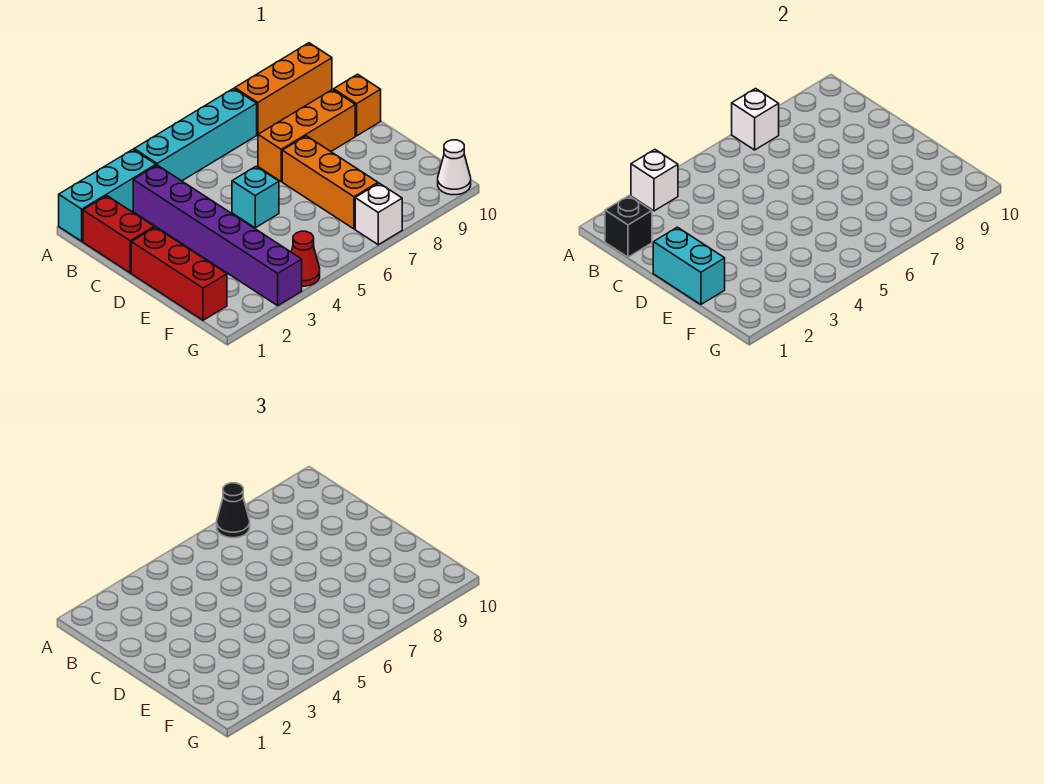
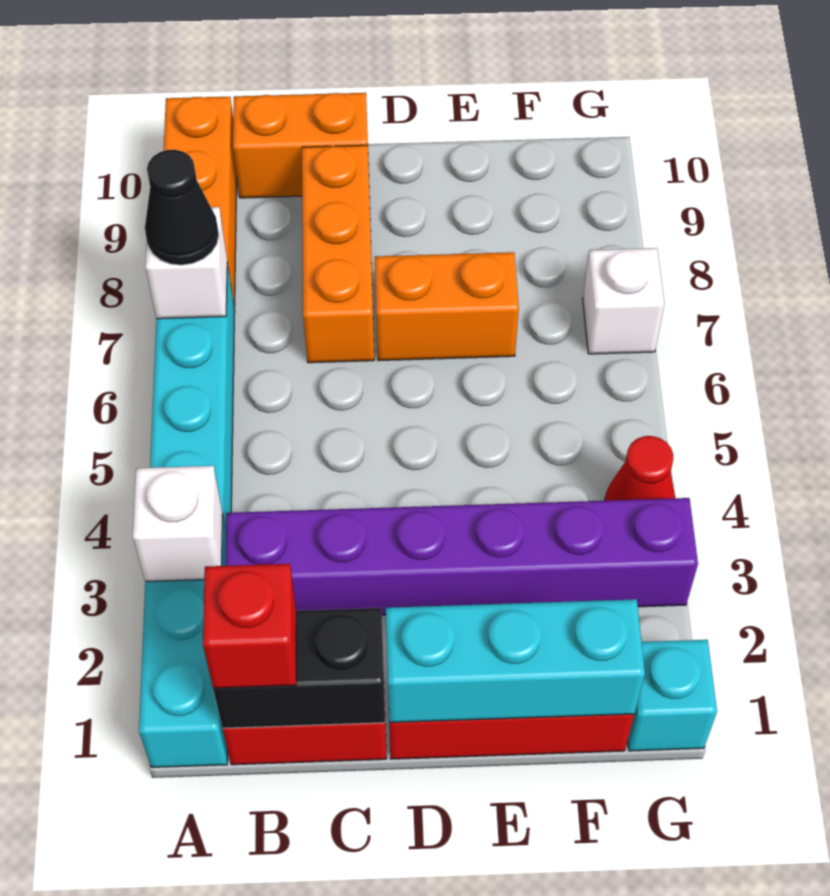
black brick B1 level 2 -> black brick B1:C1 level 2
none -> red brick B1 level 3
orange brick C10 level 1 -> orange brick B10:C10 level 1
cyan brick D1:E1 level 2 -> cyan brick D1:F1 level 2
cyan brick D5 level 1 -> cyan brick G1 level 1
orange brick D7:F7 level 1 -> orange brick D7:E7 level 1
white cone G10 level 1 -> none

